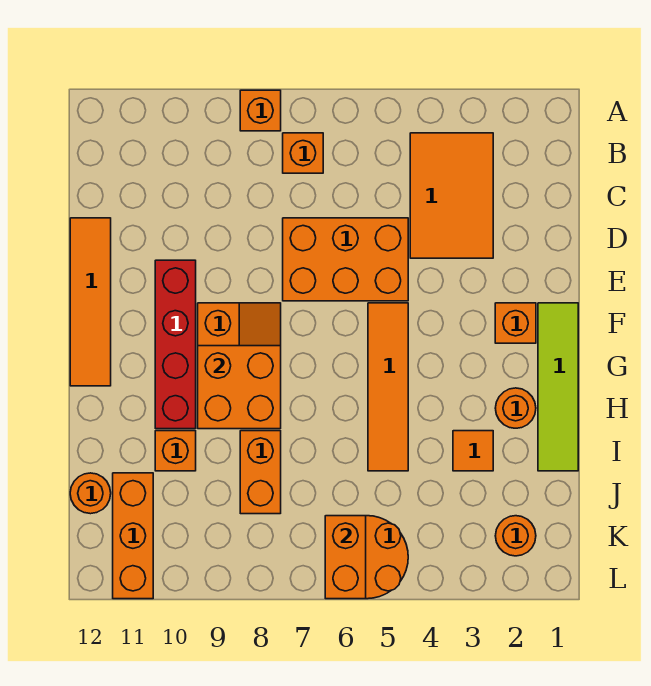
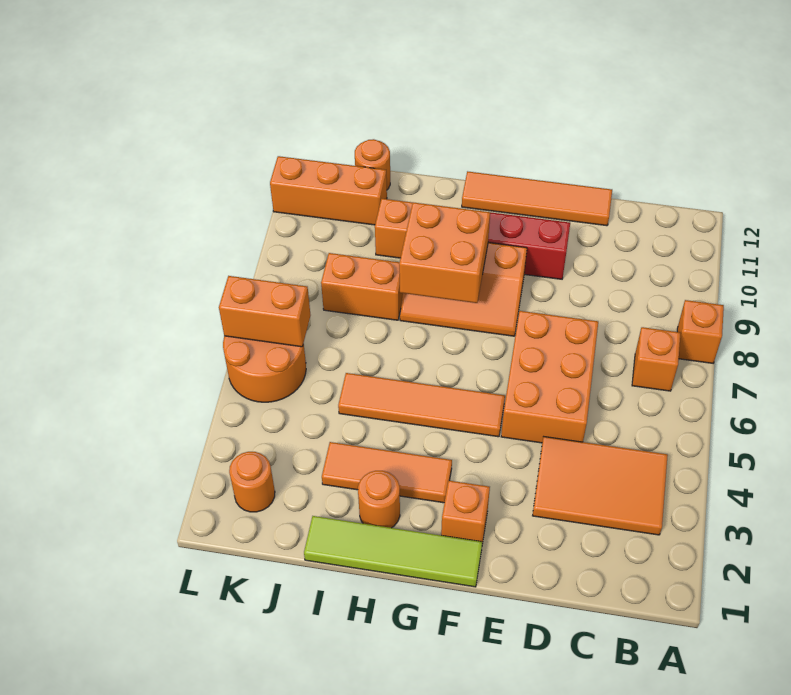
orange tile I3 level 1 -> orange tile G3:I3 level 1

